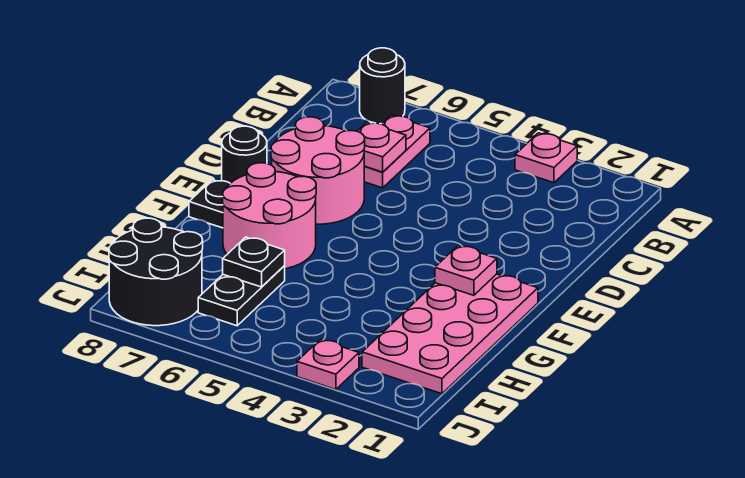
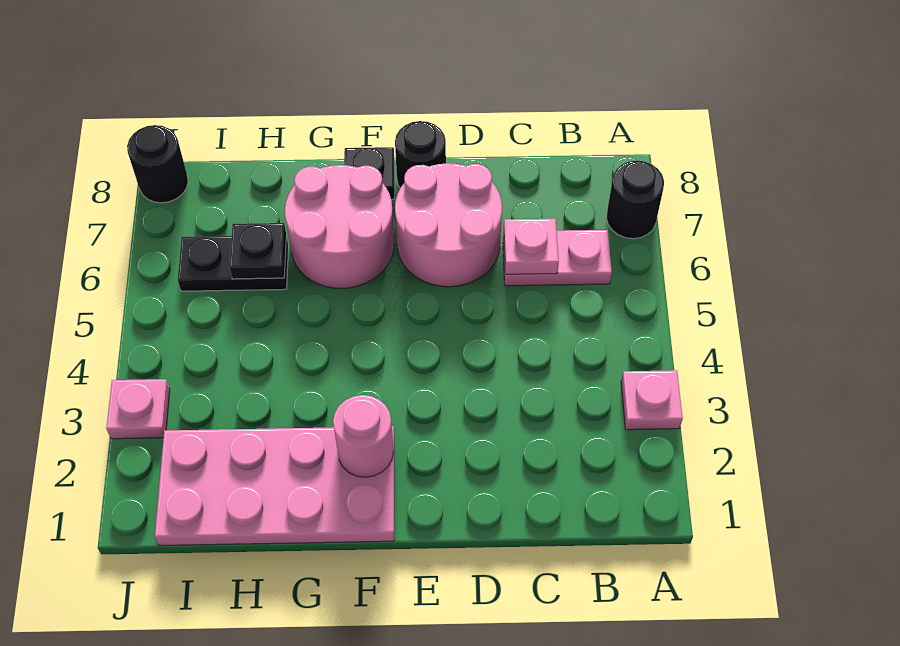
pink plate F2 level 2 -> pink round brick F2 level 2
black round brick I7:J8 level 1 -> black round brick J8 level 1

